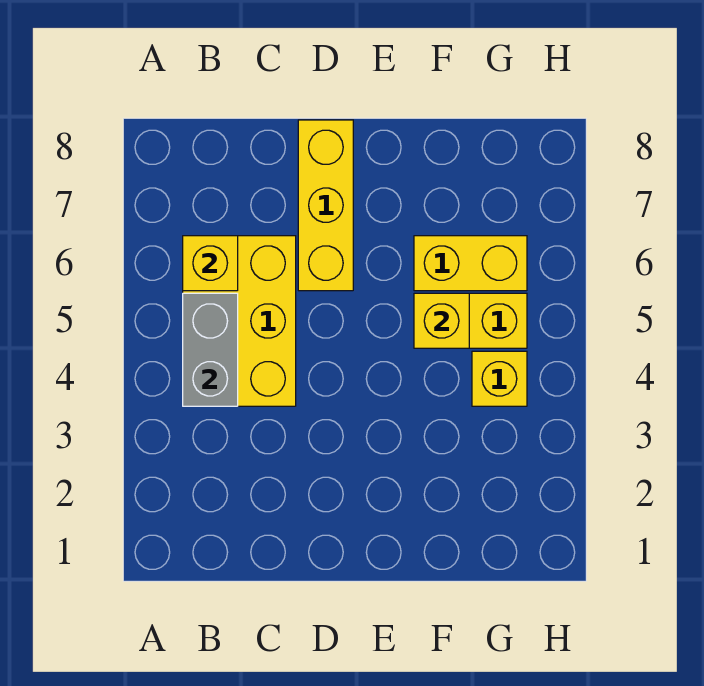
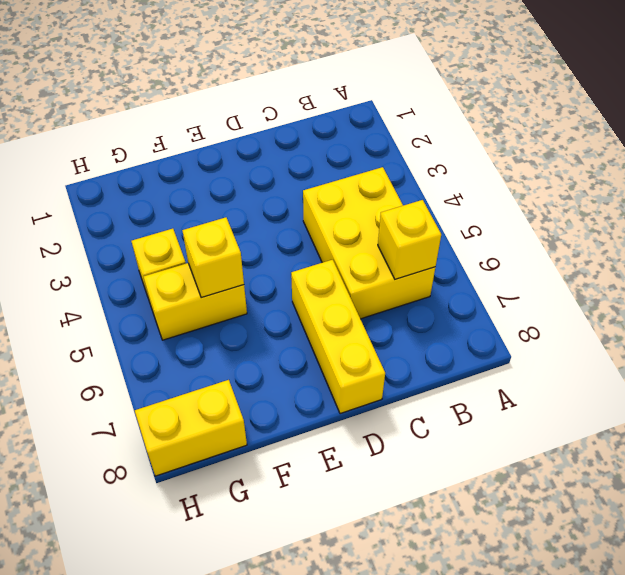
grey brick B4:B5 level 2 -> none
yellow brick F6:G6 level 1 -> yellow brick G8:H8 level 1

